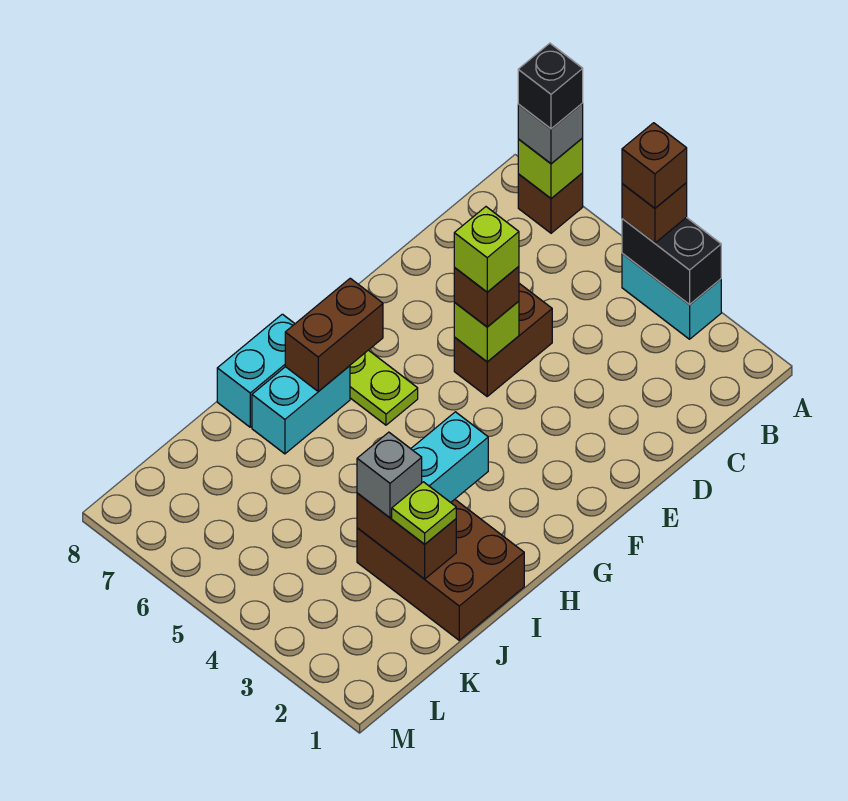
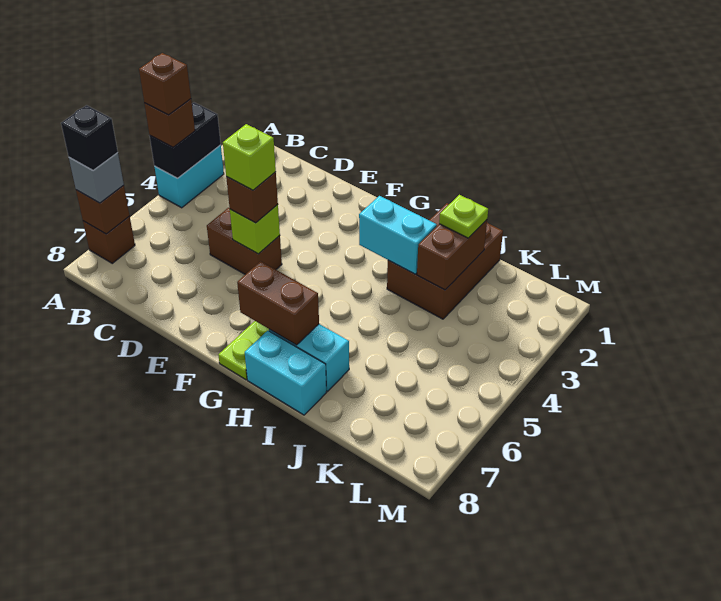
lime brick A7 level 2 -> brown brick A7 level 2
grey brick J3 level 3 -> none

